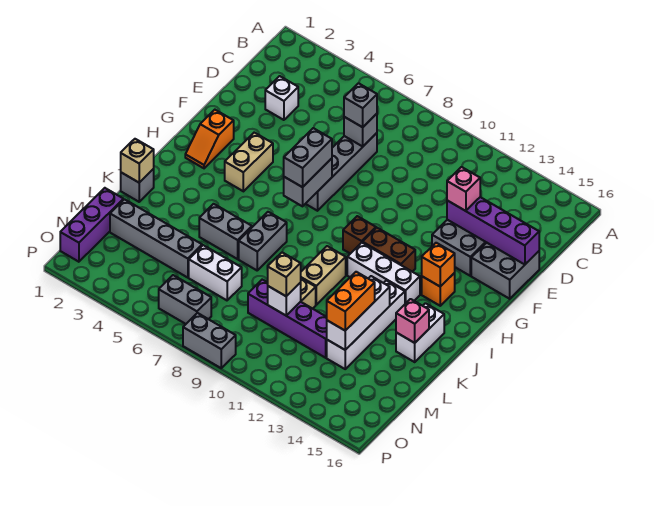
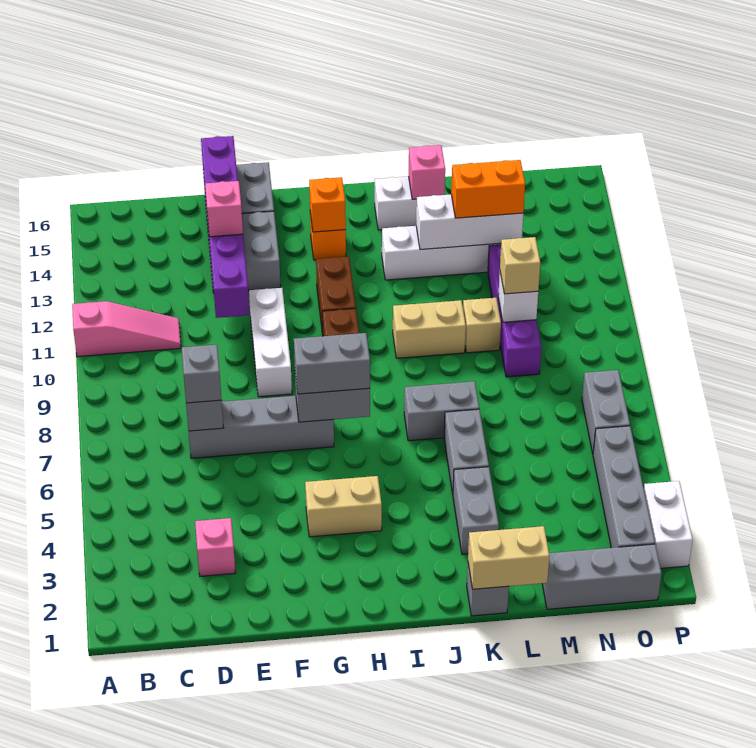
none -> pink slope A11:C11 level 1 top A
white brick D3 level 1 -> pink brick D3 level 1
purple brick E13:E16 level 2 -> purple brick E11:E16 level 2
orange slope G2:H2 level 1 top G -> none
white brick I11:I13 level 1 -> white brick F9:F11 level 1
tan brick K1 level 2 -> tan brick K1:L1 level 2
purple brick M1:O1 level 1 -> grey brick M1:O1 level 1
grey brick M2:M5 level 1 -> grey brick O2:O5 level 1
white brick M6:M7 level 1 -> white brick P2:P3 level 1
grey brick P8:P9 level 1 -> grey brick K3:K4 level 1

